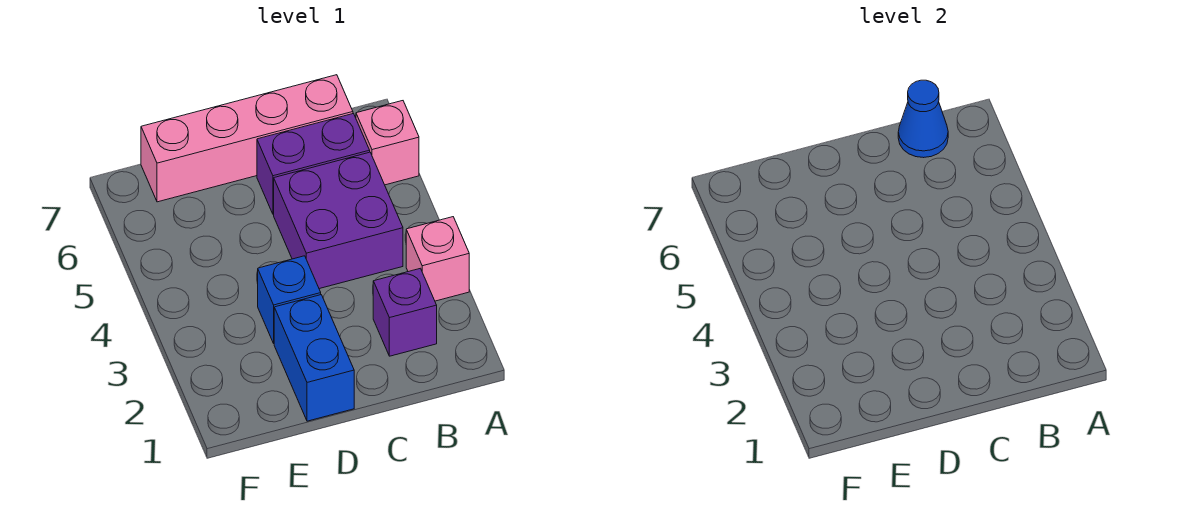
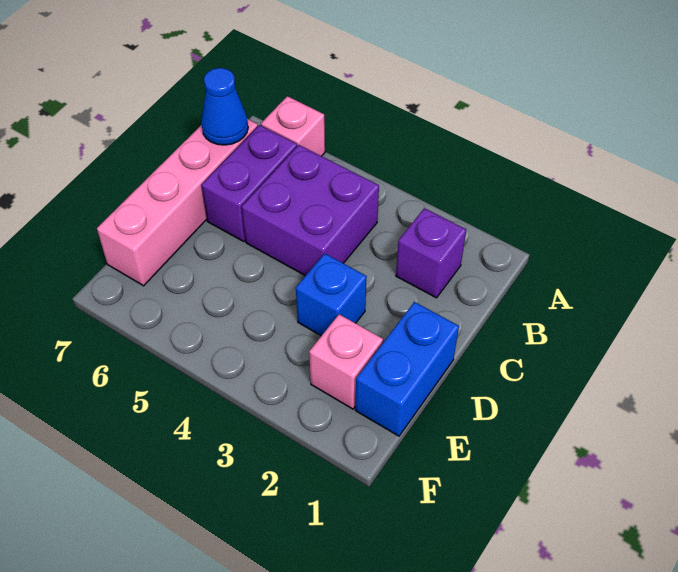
pink brick A3 level 1 -> pink brick E2 level 1
blue brick D1:D2 level 1 -> blue brick D1:E1 level 1

